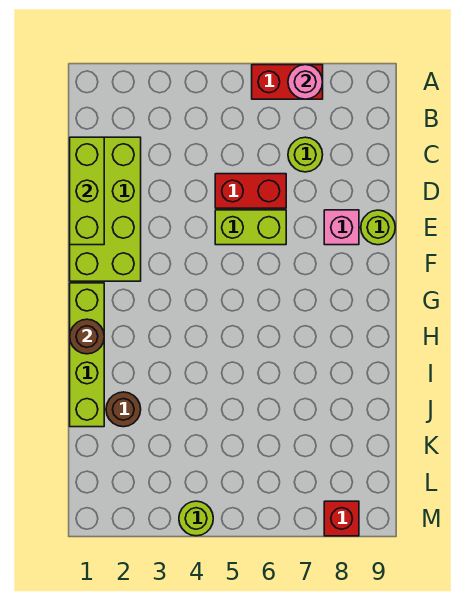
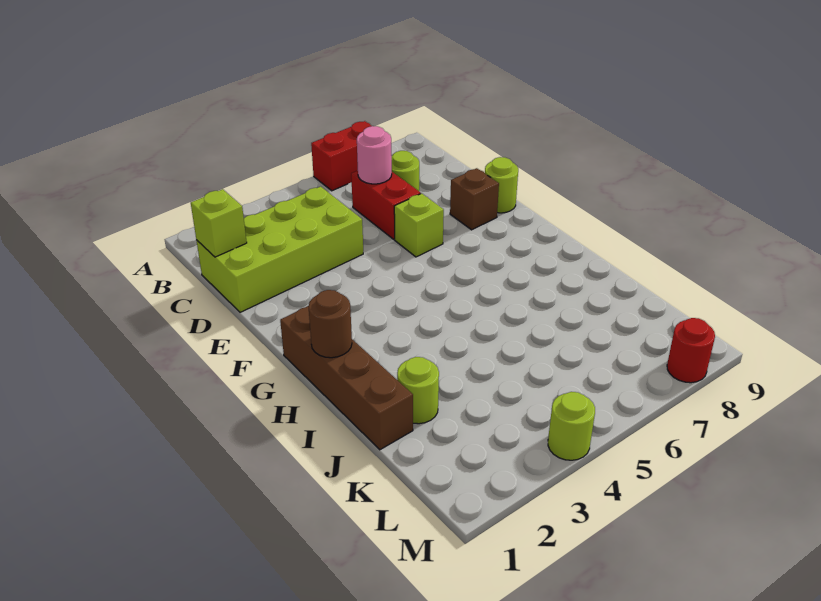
pink round brick A7 level 2 -> pink round brick C6 level 2
lime brick C1:F2 level 1 -> lime brick C1:D4 level 1
lime brick C1:E1 level 2 -> lime brick C1 level 2
red brick D5:D6 level 1 -> red brick C6:D6 level 1
lime brick E5:E6 level 1 -> lime brick E6 level 1
pink brick E8 level 1 -> brown brick E8 level 1
lime brick G1:J1 level 1 -> brown brick G1:J1 level 1
brown round brick J2 level 1 -> lime round brick J2 level 1
red brick M8 level 1 -> red round brick M8 level 1

